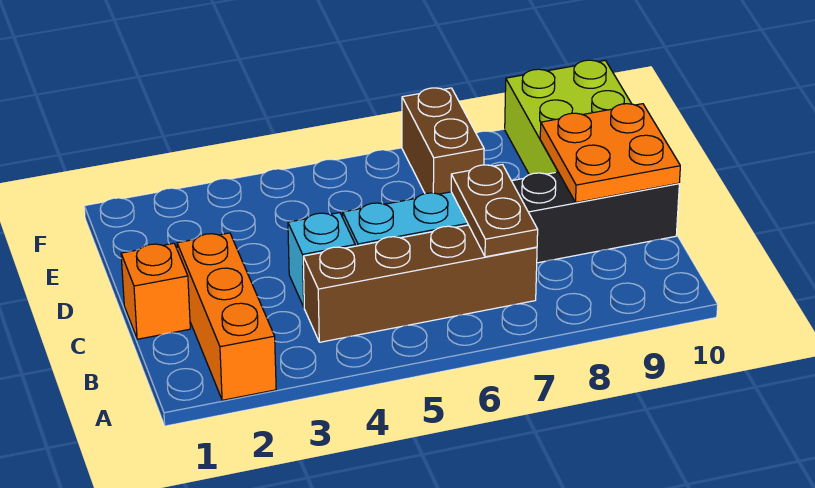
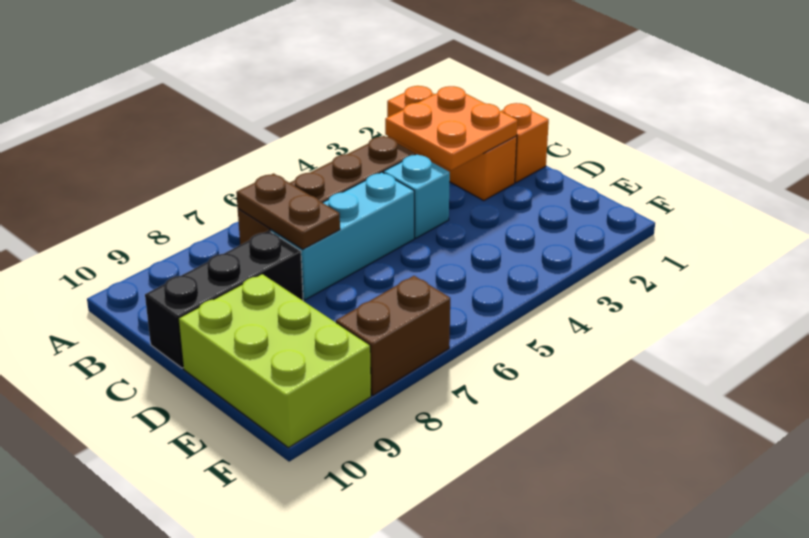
orange plate C9:D10 level 2 -> orange plate B2:C3 level 2
brown brick E7:F7 level 1 -> brown brick F7:F8 level 1

